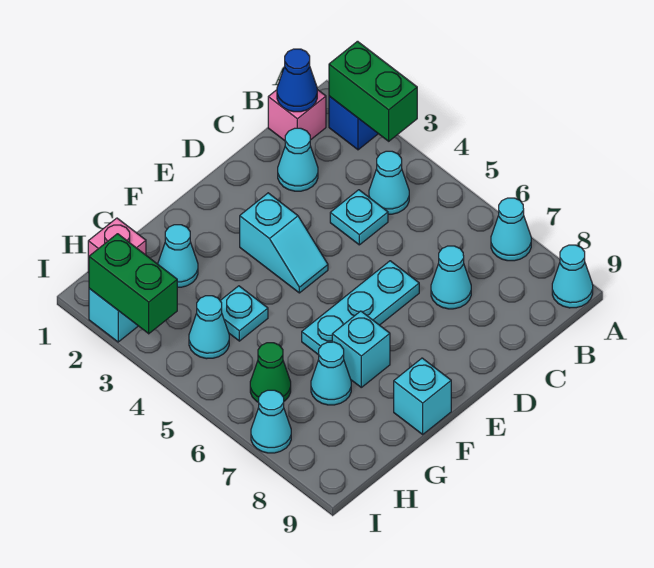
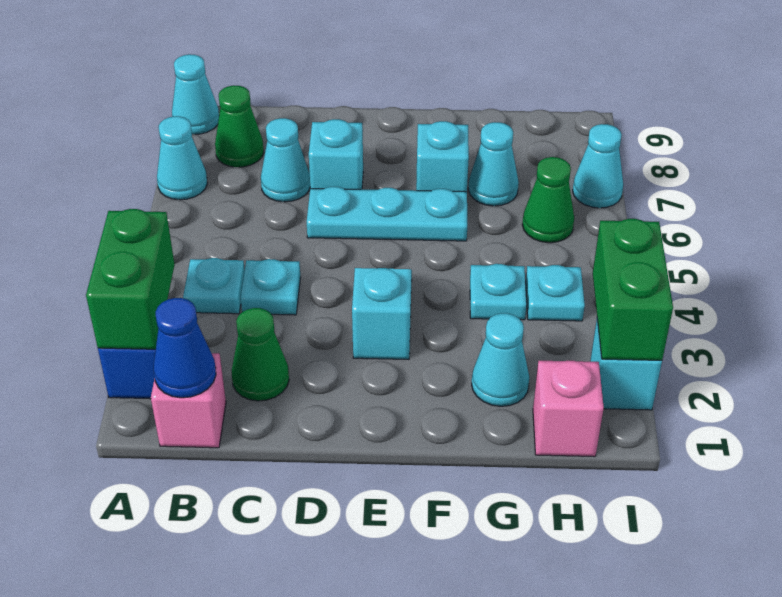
cyan cone B4 level 1 -> cyan plate B4 level 1
none -> green cone B8 level 1
cyan cone C2 level 1 -> green cone C2 level 1
cyan brick F9 level 1 -> cyan brick D7 level 1
cyan cone H4 level 1 -> cyan plate H4 level 1

